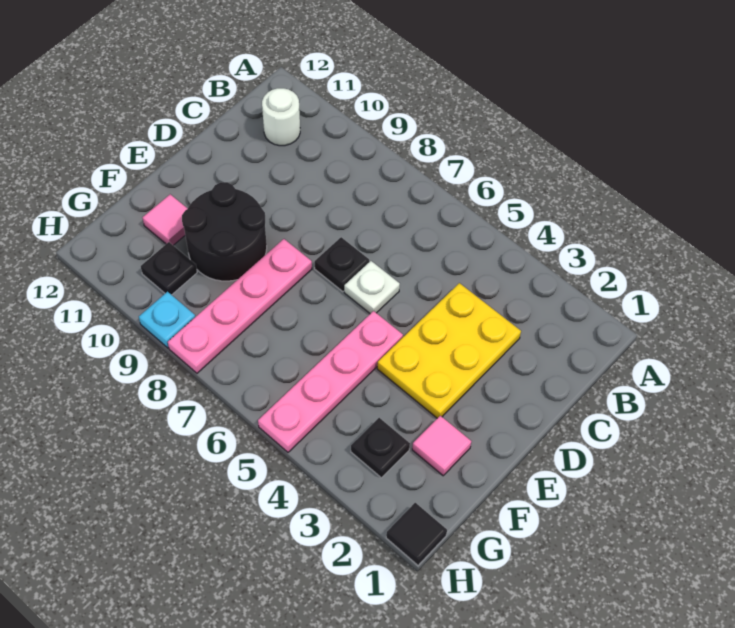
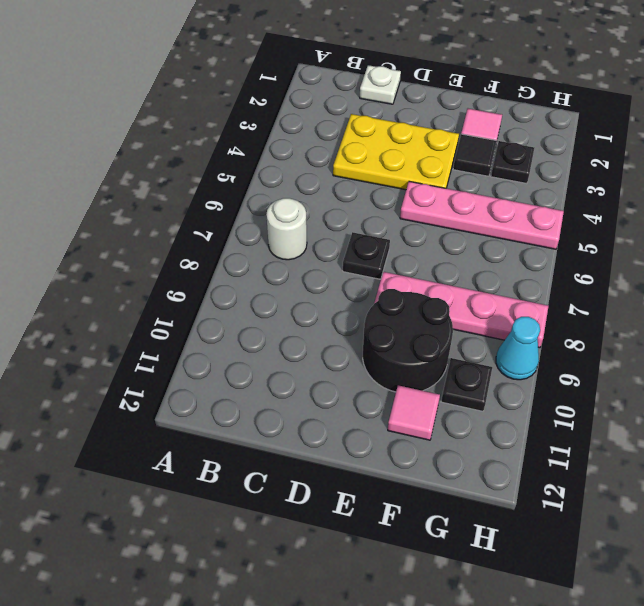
white round brick B11 level 1 -> white round brick B7 level 1
white plate D6 level 1 -> white plate C1 level 1
black tile H1 level 1 -> black tile F3 level 1
cyan plate H9 level 1 -> cyan cone H9 level 1

